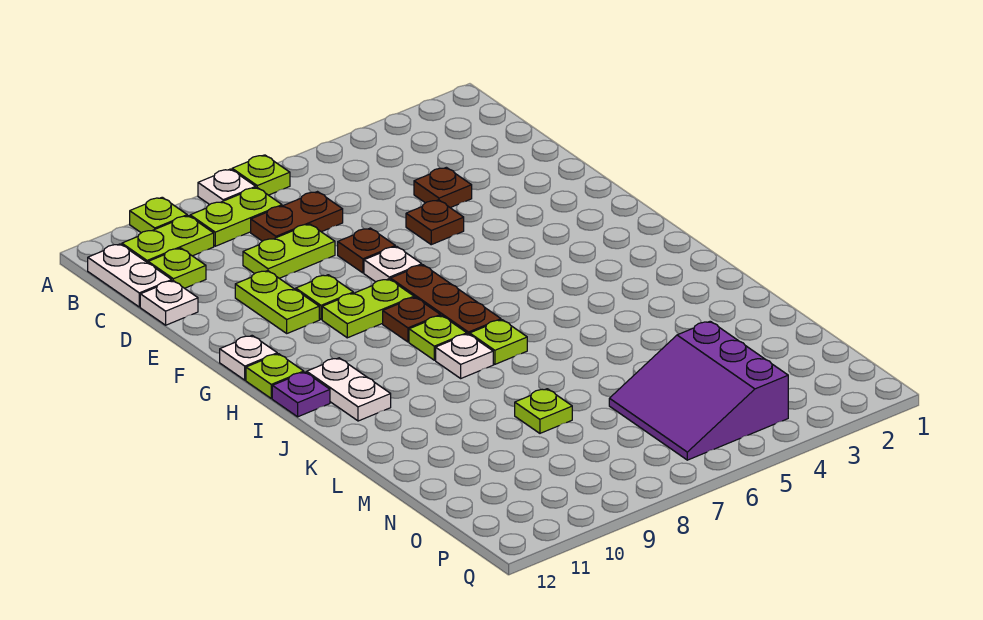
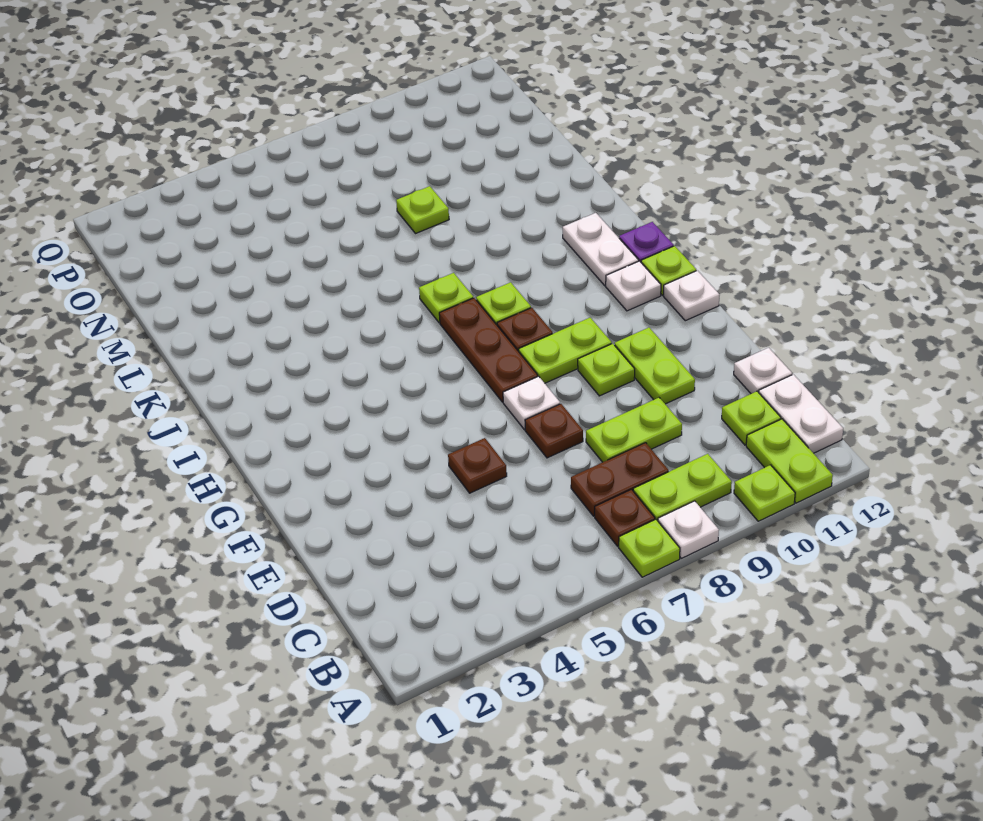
lime plate B10:B11 level 1 -> lime plate A11:B11 level 1
brown plate D4 level 1 -> brown plate B7 level 1
white plate J8 level 1 -> white plate H11 level 1
purple slope N4:P6 level 1 top 4 -> none

